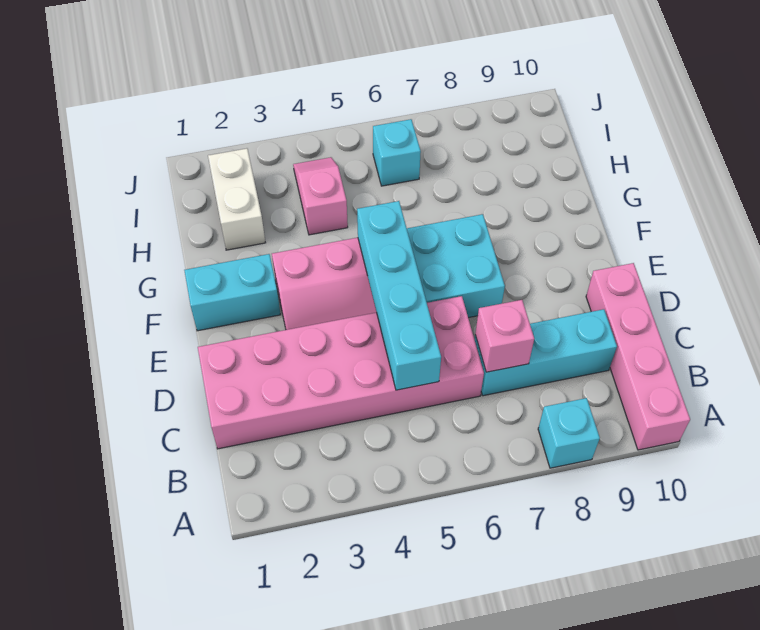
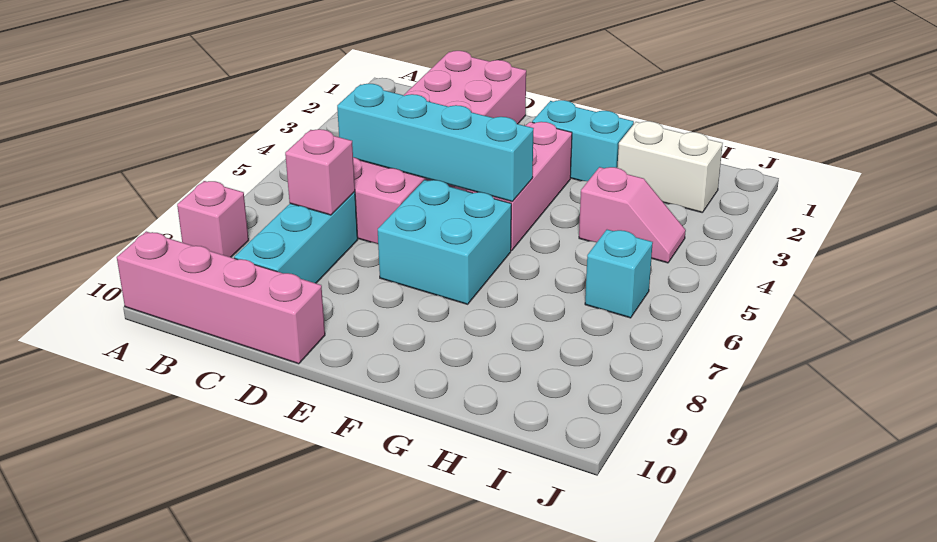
cyan brick A8 level 1 -> pink brick A8 level 1
cyan brick F1:F2 level 1 -> cyan brick F2:G2 level 1

